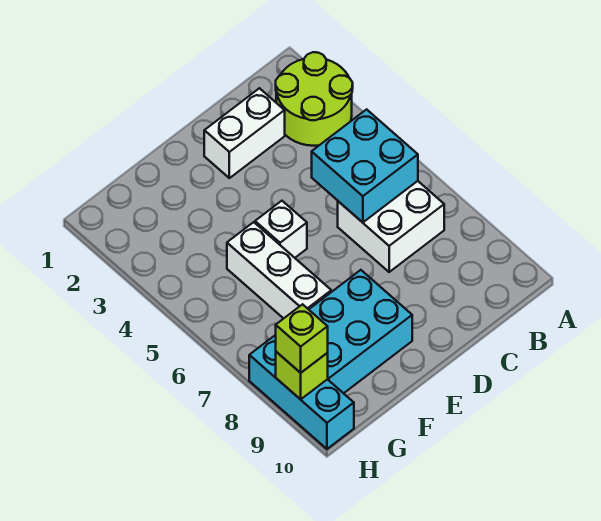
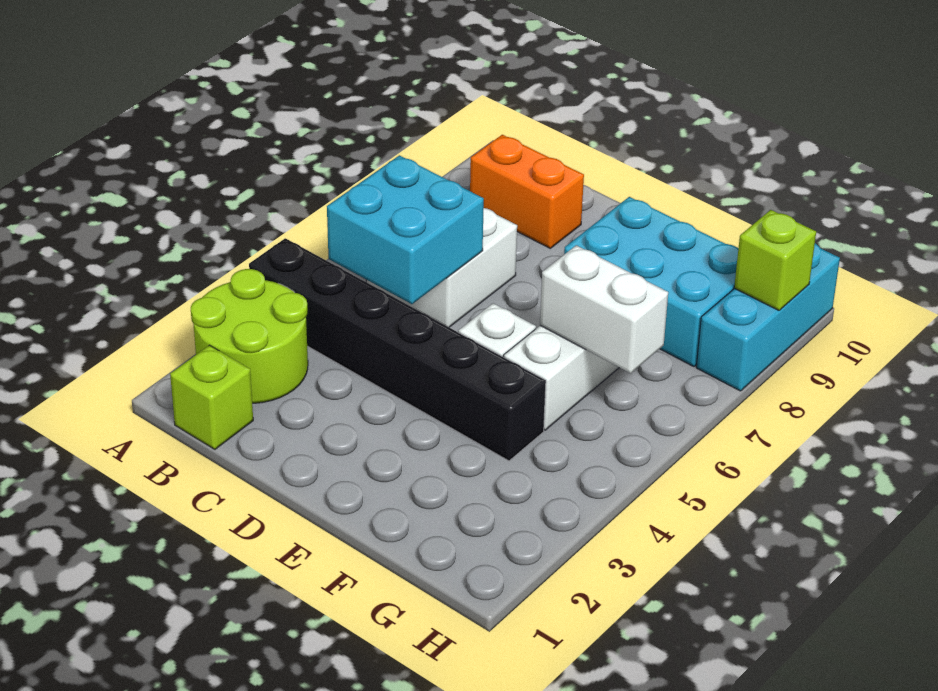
none -> black brick A4:F4 level 1
none -> orange brick B9:C9 level 1
white brick C2:D2 level 1 -> white brick F6:G6 level 2
lime brick H9 level 3 -> lime brick B1 level 1

